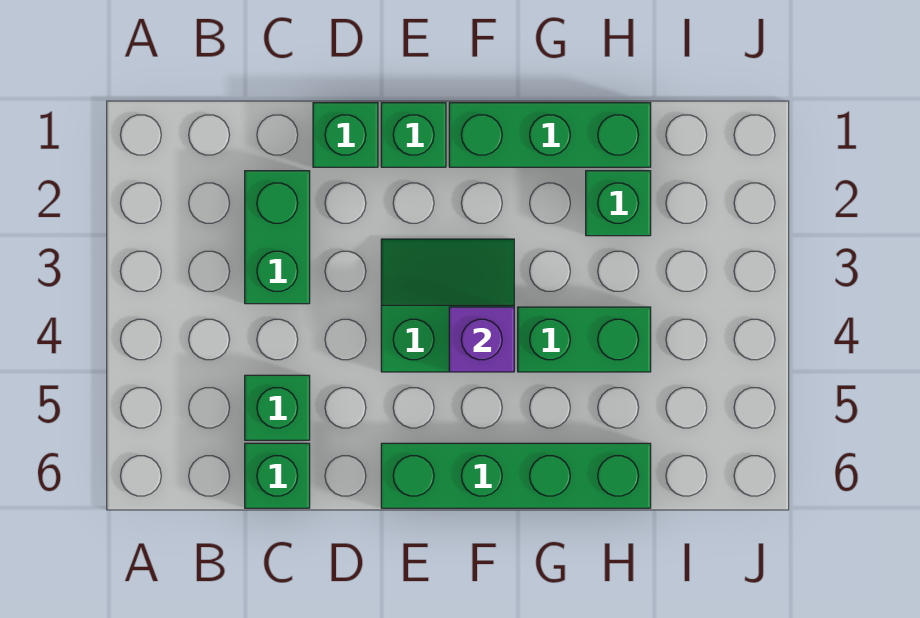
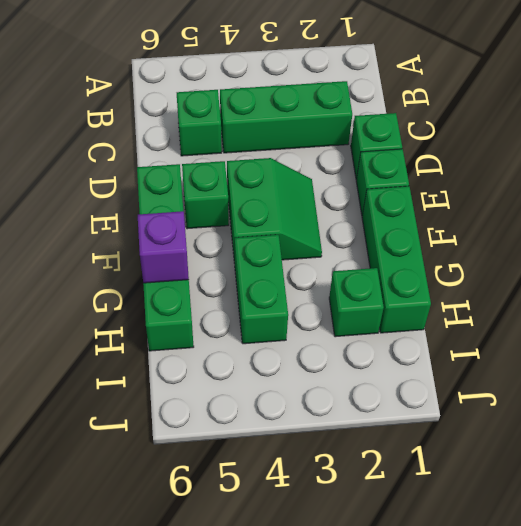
green brick C2:C3 level 1 -> green brick C2:C4 level 1
green brick C6 level 1 -> green brick E5 level 1
purple brick F4 level 2 -> purple brick G6 level 2

